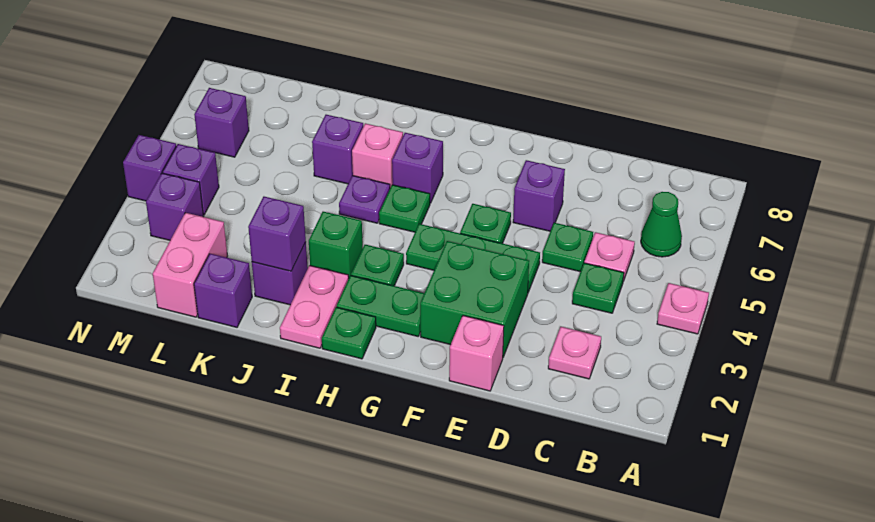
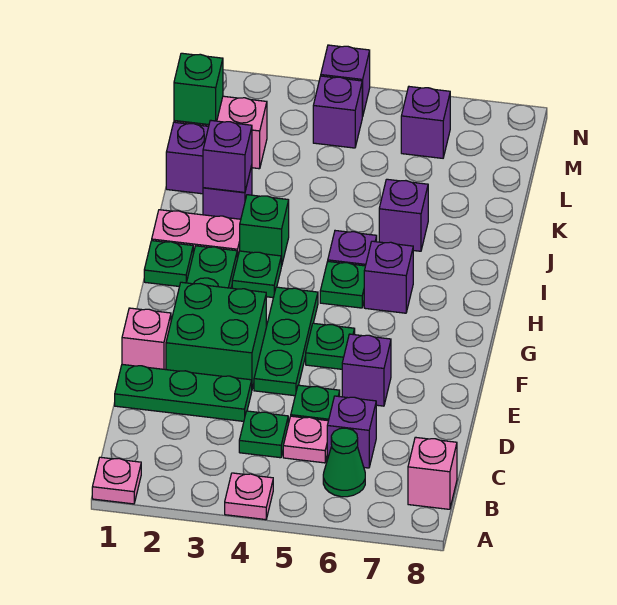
pink plate C2 level 1 -> pink plate A1 level 1
none -> green plate D1:D3 level 1
pink brick I6 level 1 -> pink brick B8 level 1
none -> green brick L1 level 2
purple brick M3 level 1 -> purple brick C6 level 1

